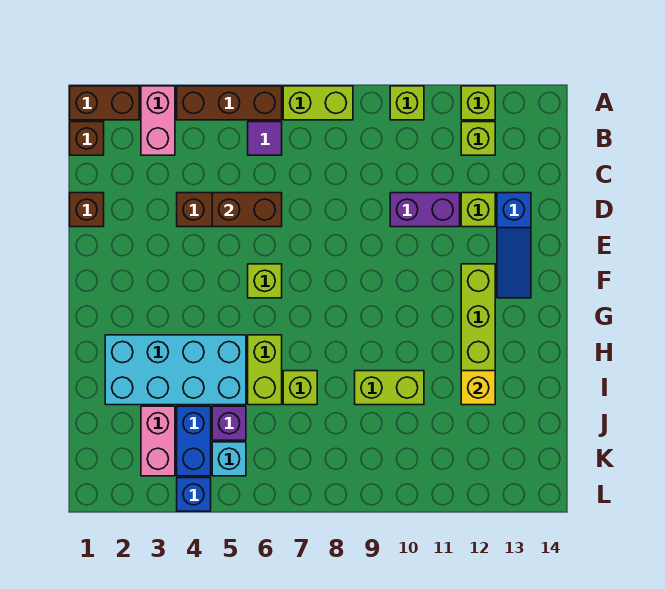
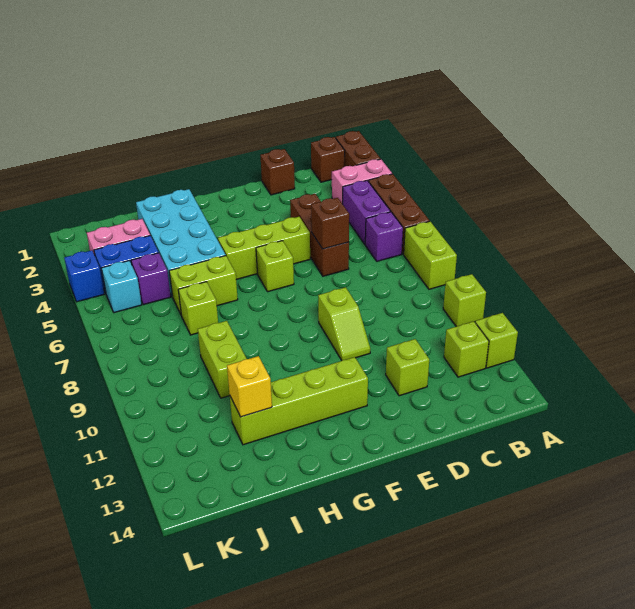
purple tile B6 level 1 -> purple brick B6 level 1
brown brick D5:D6 level 2 -> brown brick D6 level 2
purple brick D10:D11 level 1 -> purple brick B4:B5 level 1
blue slope D13:F13 level 1 top D -> none
none -> lime brick E5:G5 level 1
none -> lime slope E9:E10 level 1 top 9

